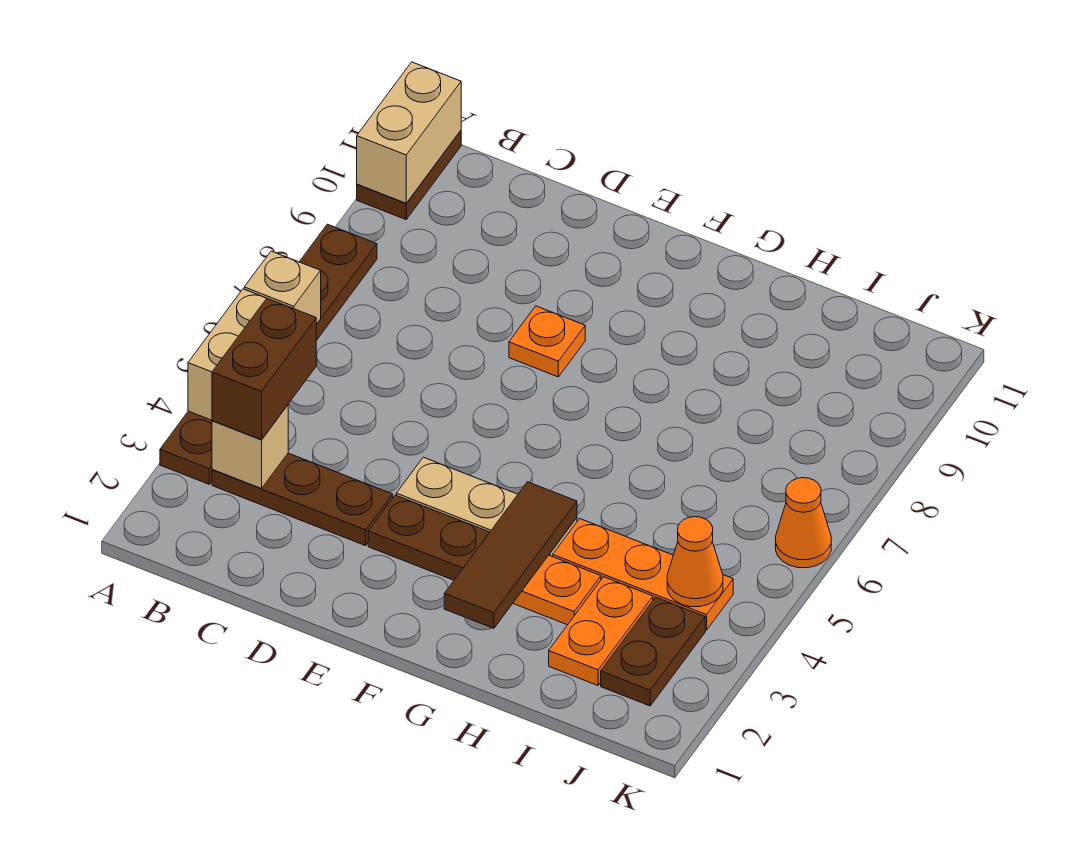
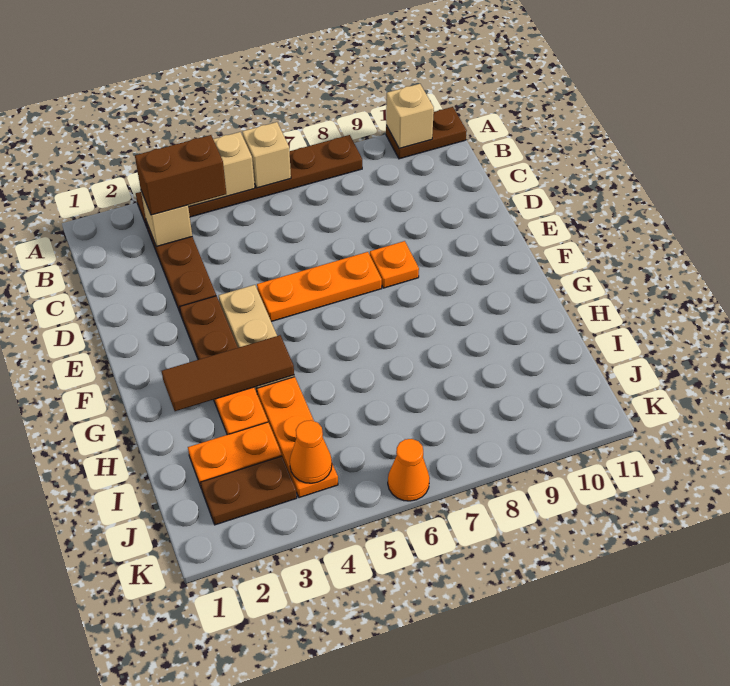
tan brick A10:A11 level 2 -> tan brick A10 level 2
none -> orange plate E5:E7 level 1

